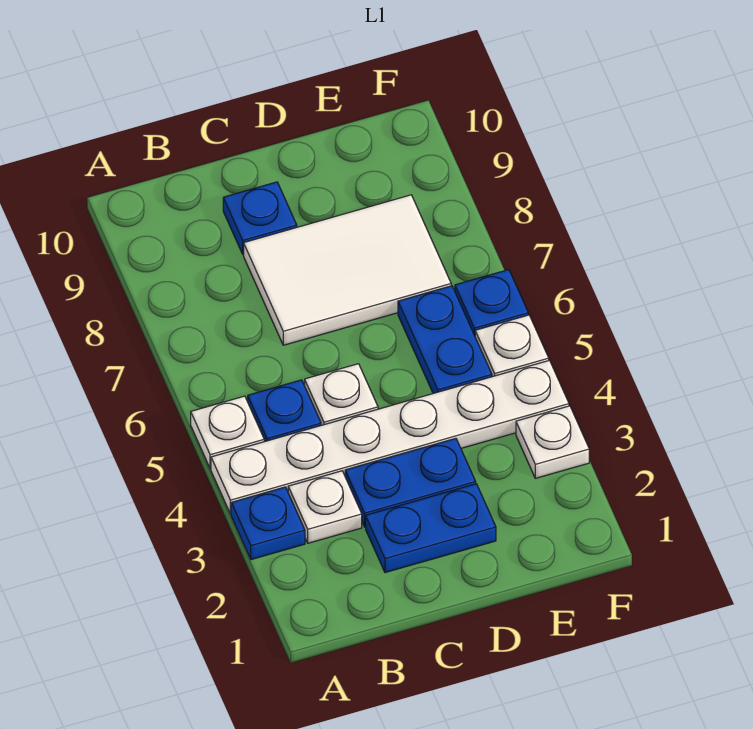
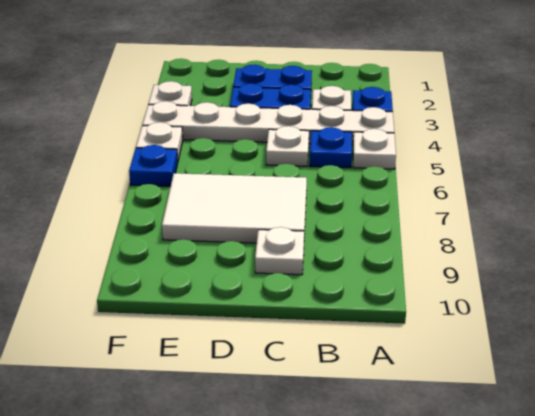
blue plate C9 level 1 -> white plate C9 level 1
blue plate E5:E6 level 1 -> none

